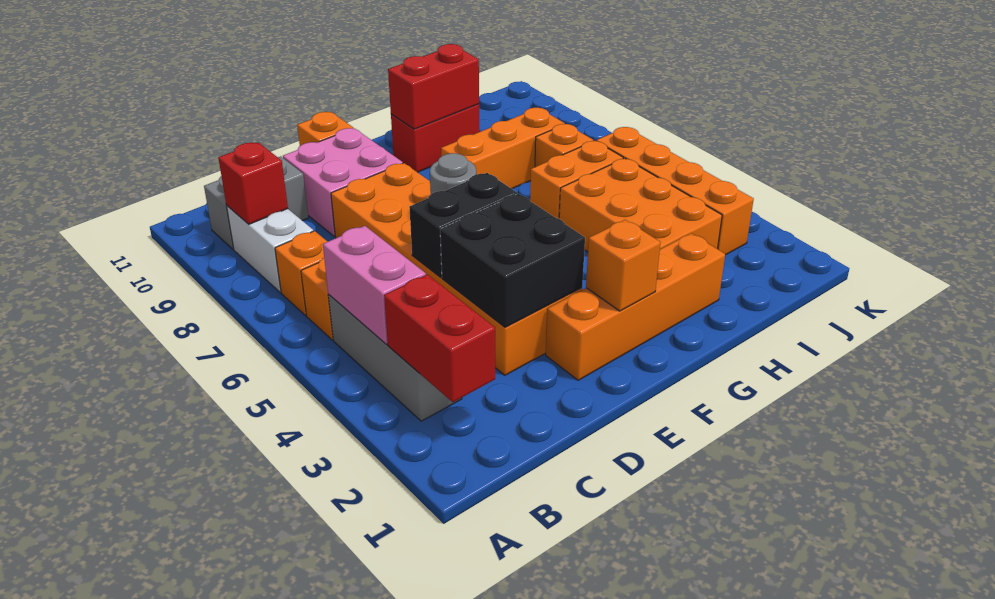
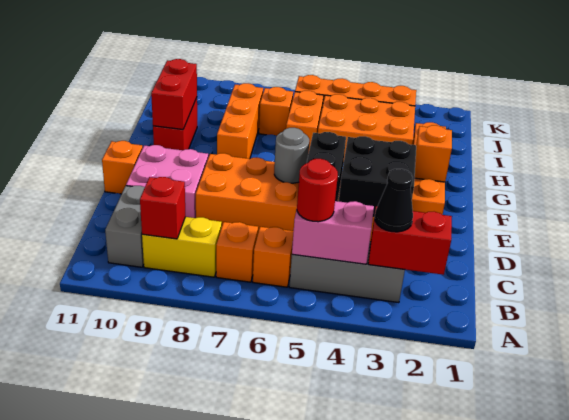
none -> black cone B3 level 3
none -> red round brick B5 level 3
white brick B8:B9 level 1 -> yellow brick B8:B9 level 1

